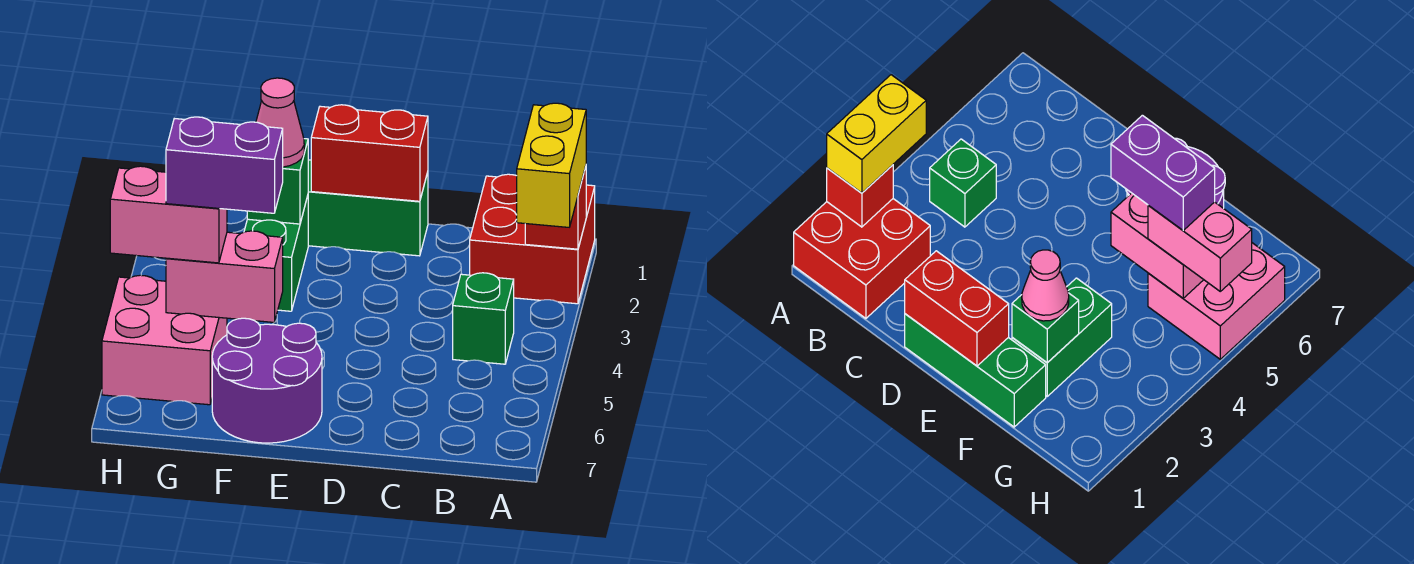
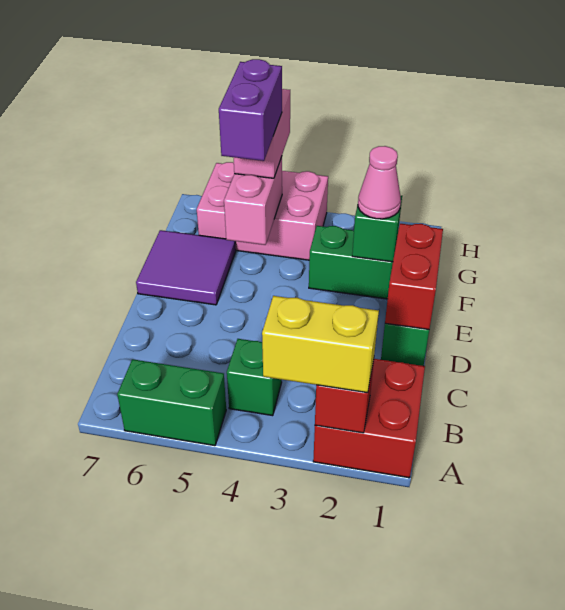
none -> green brick A5:A6 level 1
purple round brick E6:F7 level 1 -> purple tile E6:F7 level 1
pink brick G5:H6 level 1 -> pink brick G4:H6 level 1

